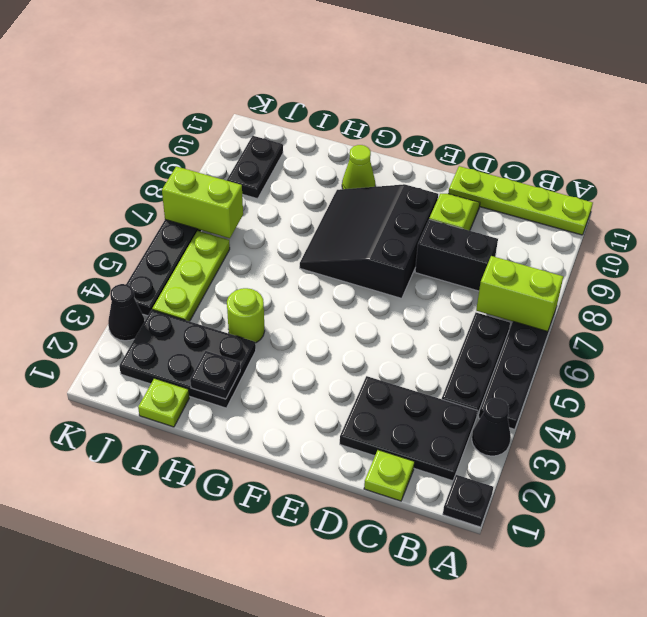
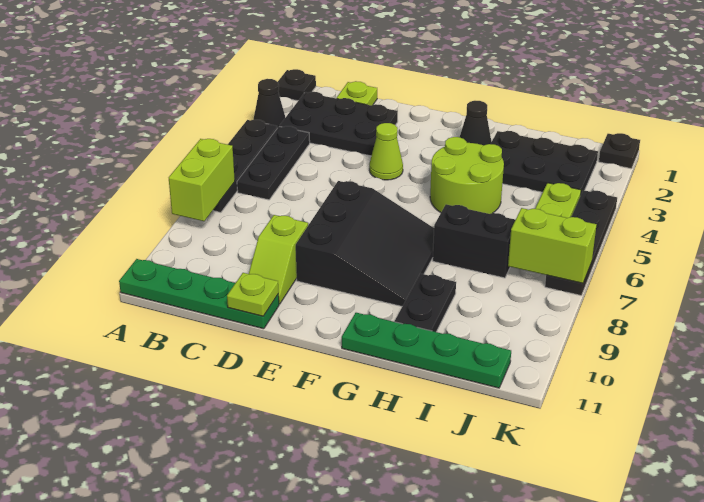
lime brick A7:B7 level 2 -> lime brick A7:A8 level 2
lime plate A11:D11 level 1 -> green plate A11:D11 level 1
black brick C8:D8 level 1 -> black brick H7:I7 level 1
lime cone G10 level 1 -> lime cone E4 level 1
none -> green plate G11:J11 level 1
black plate H2 level 2 -> black plate K1 level 1
lime round brick H4 level 1 -> lime round brick G4:H5 level 1
lime plate I1 level 1 -> lime plate D11 level 2
black plate J9:J10 level 1 -> black plate H9:H10 level 1
black cone K3 level 1 -> black cone G2 level 1

